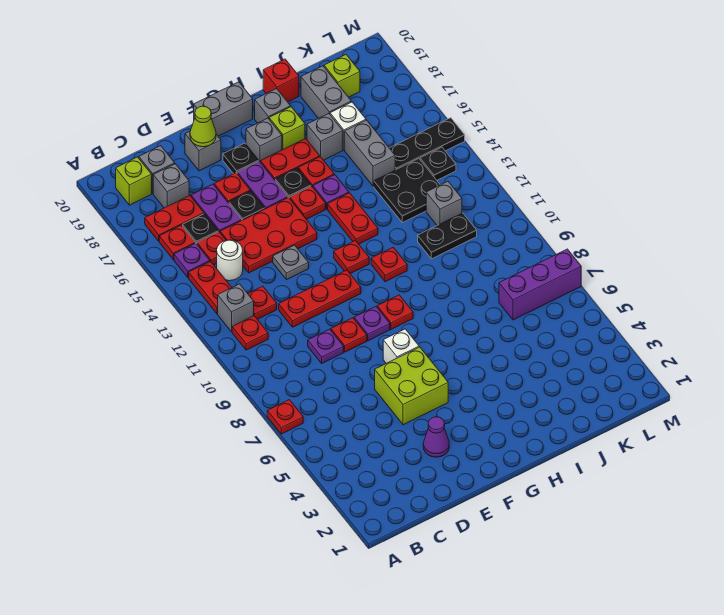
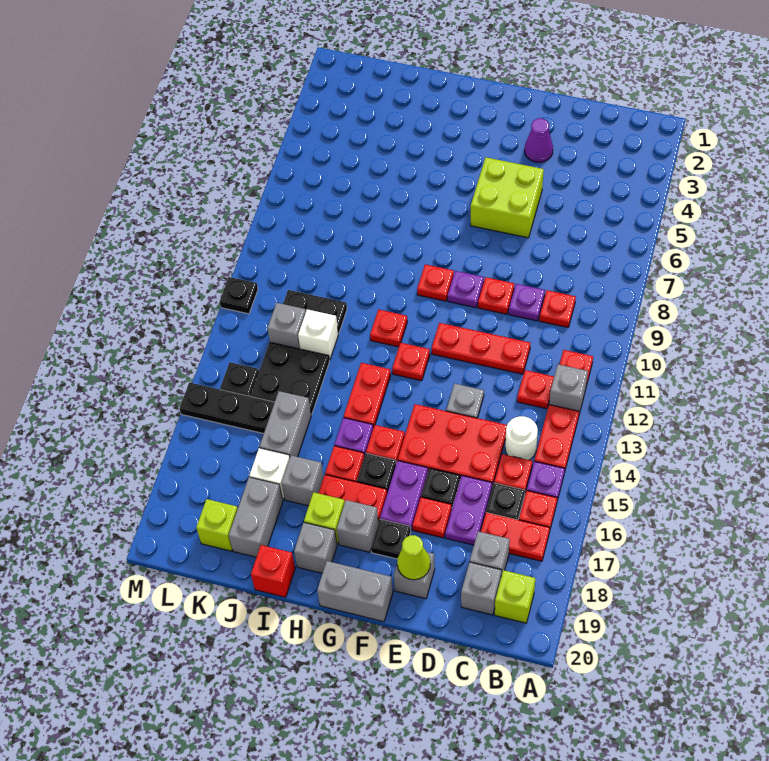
red plate A7 level 1 -> red plate C9 level 1
white brick F7 level 1 -> white brick J12 level 1
purple brick K7:M7 level 1 -> none
none -> black plate M11 level 1

